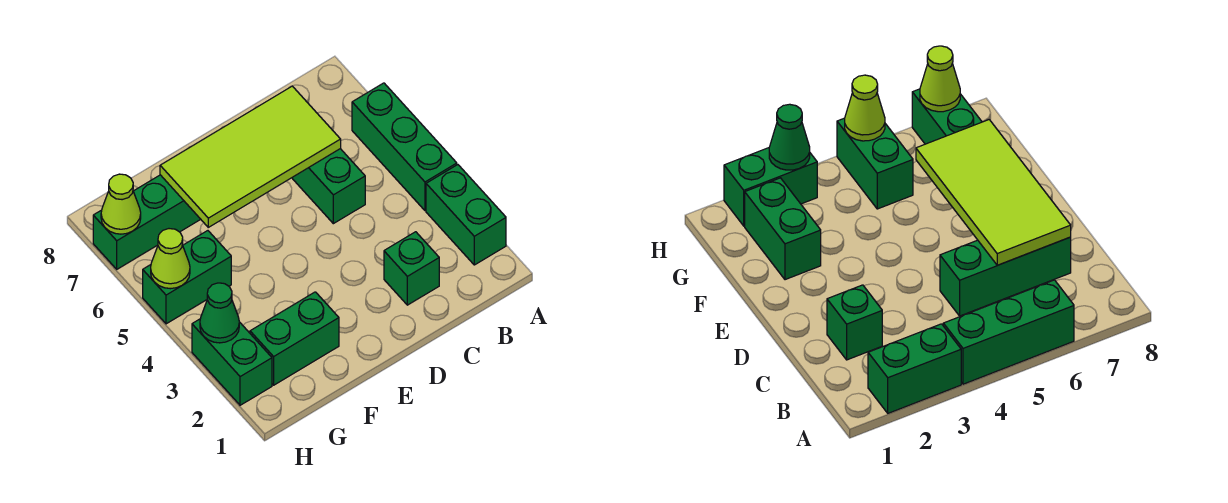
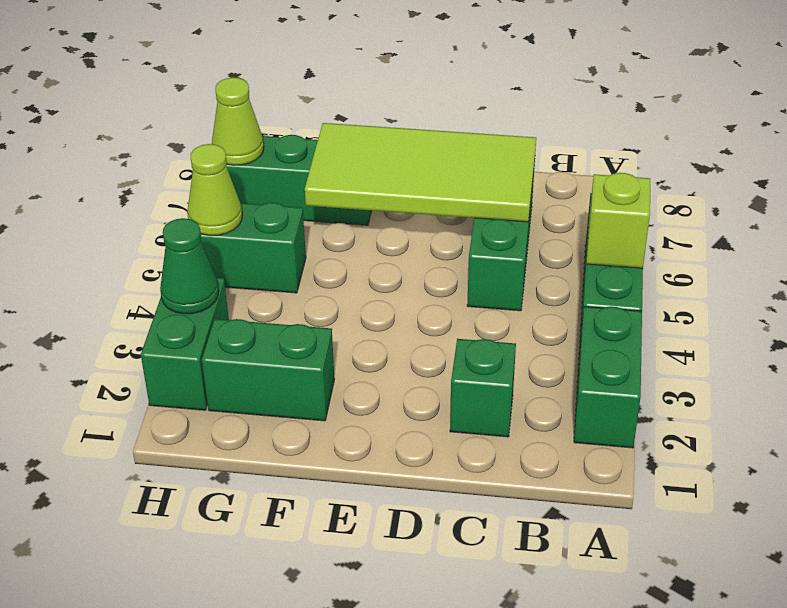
none -> lime brick A5 level 2

